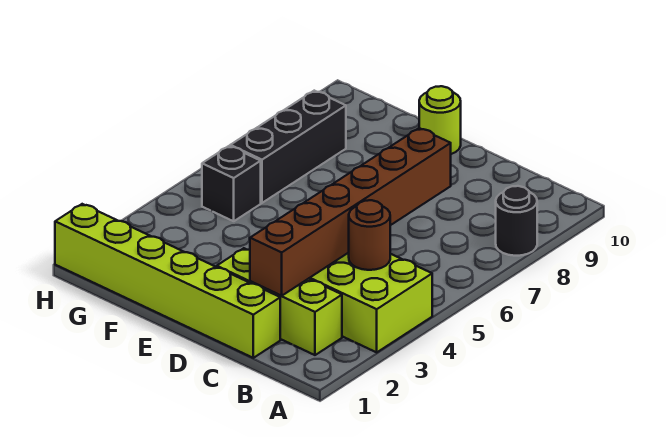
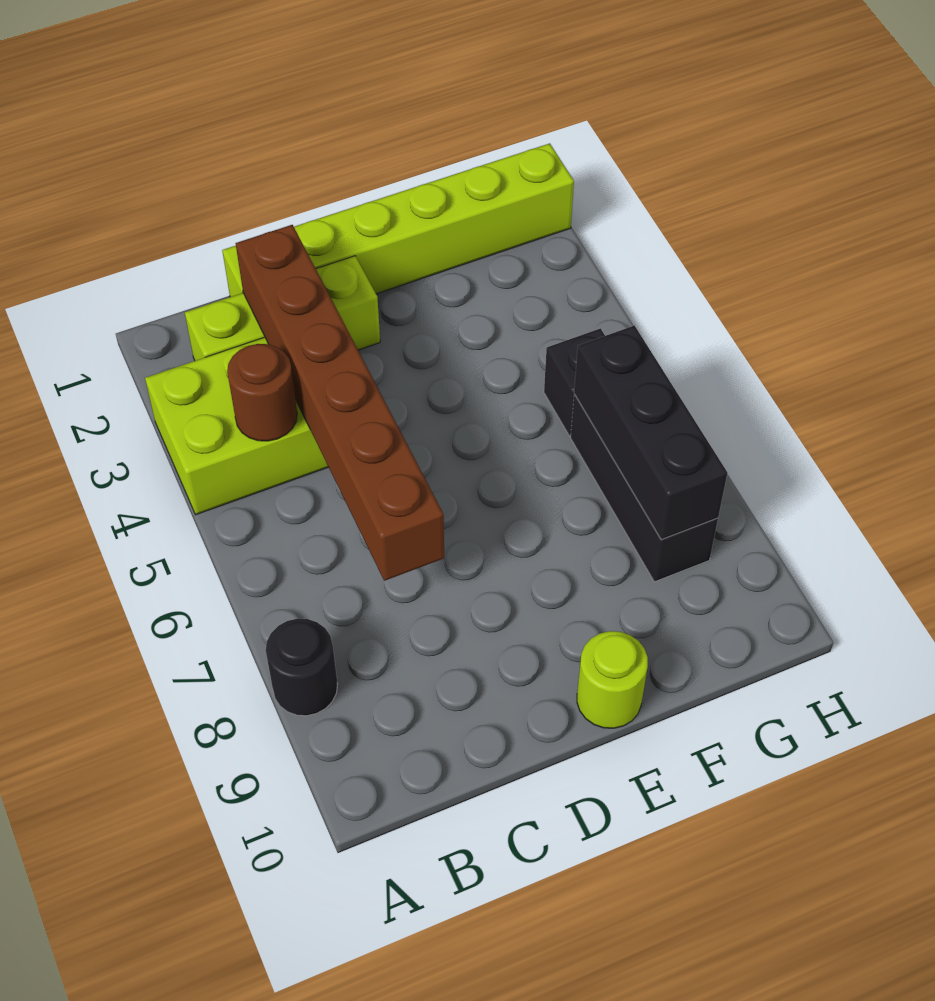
none -> black brick G6:G8 level 2

